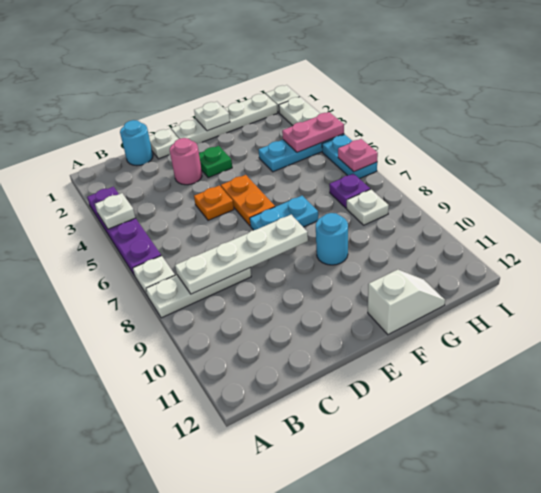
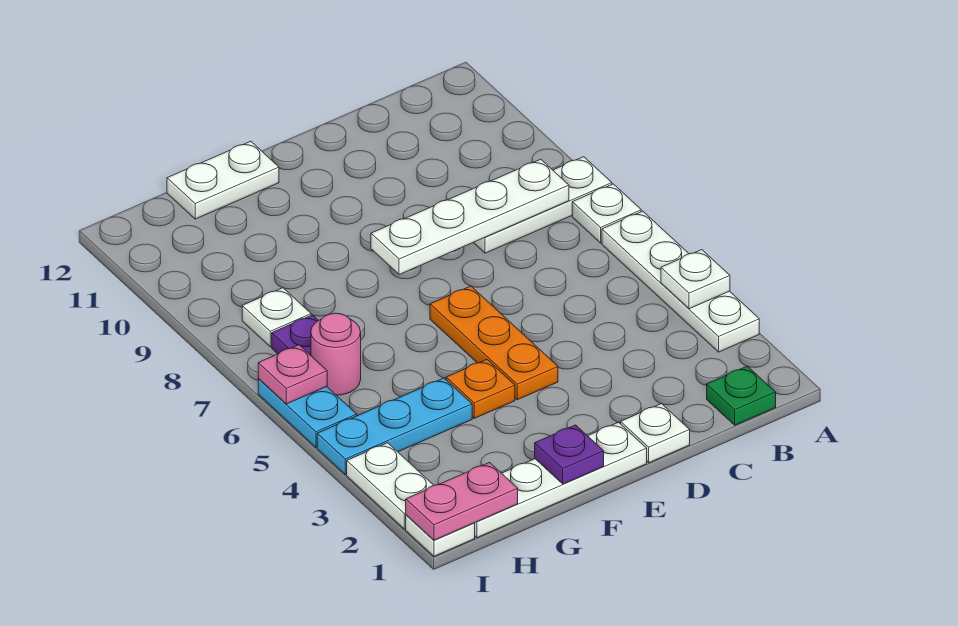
purple plate A3:A6 level 1 -> white plate A3:A6 level 1
cyan round brick C1 level 1 -> none
pink round brick D3 level 1 -> pink round brick H6 level 1
orange plate D5 level 1 -> orange plate F4 level 1
green plate E3 level 1 -> green plate B1 level 1
orange plate E5:E6 level 1 -> orange plate E4:E6 level 1
cyan plate E7:F7 level 1 -> none
white plate F1 level 2 -> purple plate F1 level 2
cyan round brick F9 level 1 -> none
white slope F12:G12 level 1 top F -> white plate F12:G12 level 1
pink plate H4:I4 level 2 -> pink plate H1:I1 level 2

